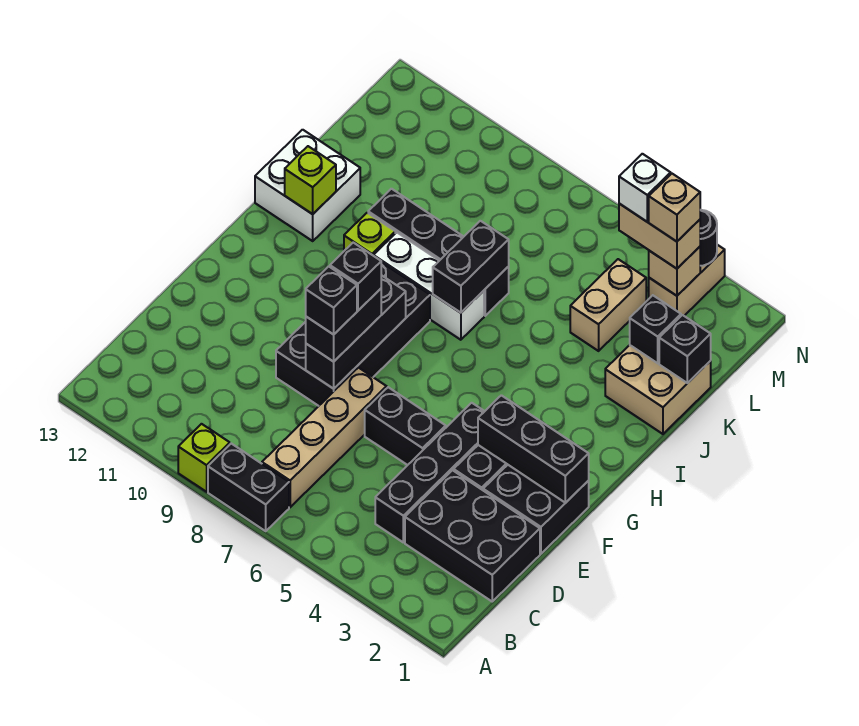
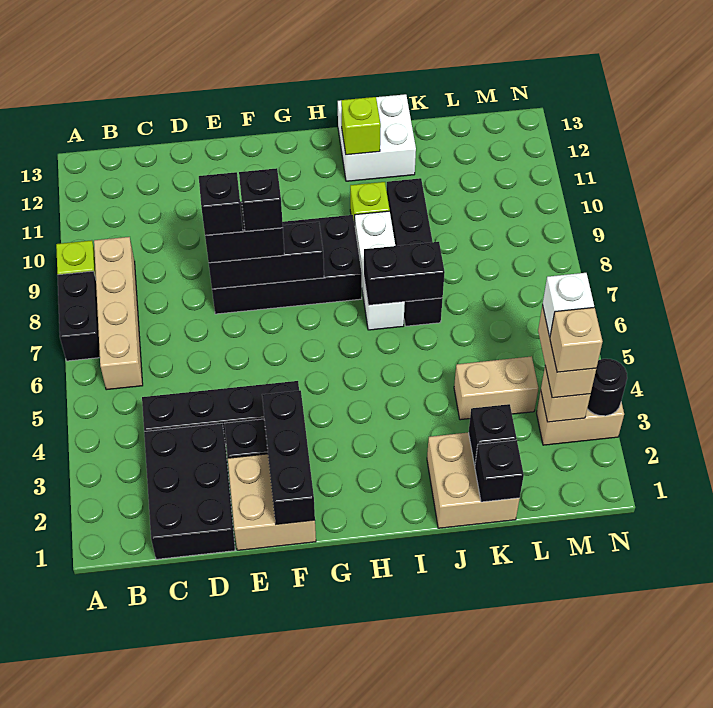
tan brick B7:E7 level 1 -> tan brick B6:B9 level 1
black brick E1:F2 level 1 -> tan brick E1:F2 level 1
black brick E5:E6 level 1 -> none

